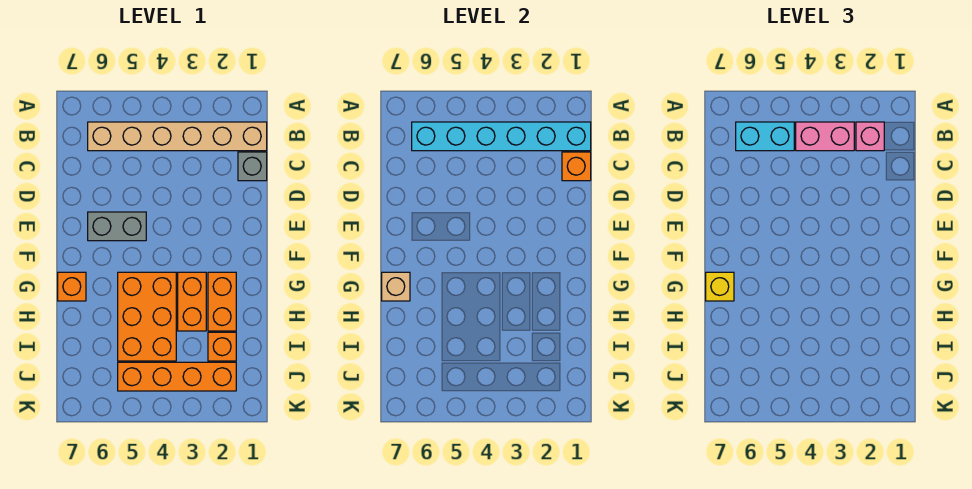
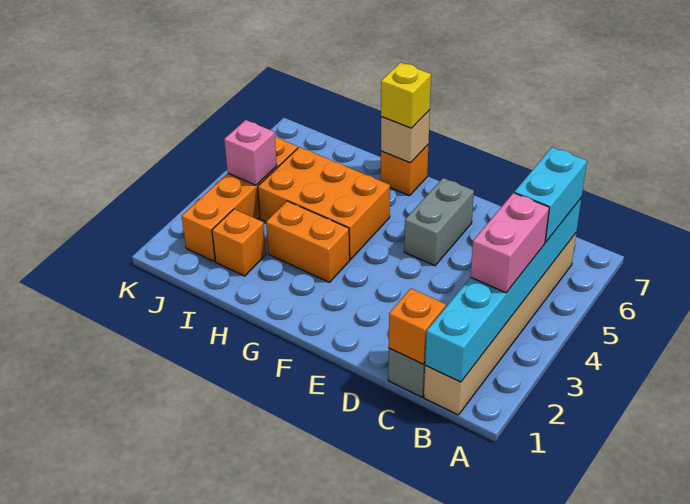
pink brick B2 level 3 -> pink brick J4 level 2
orange brick G2:H2 level 1 -> none

